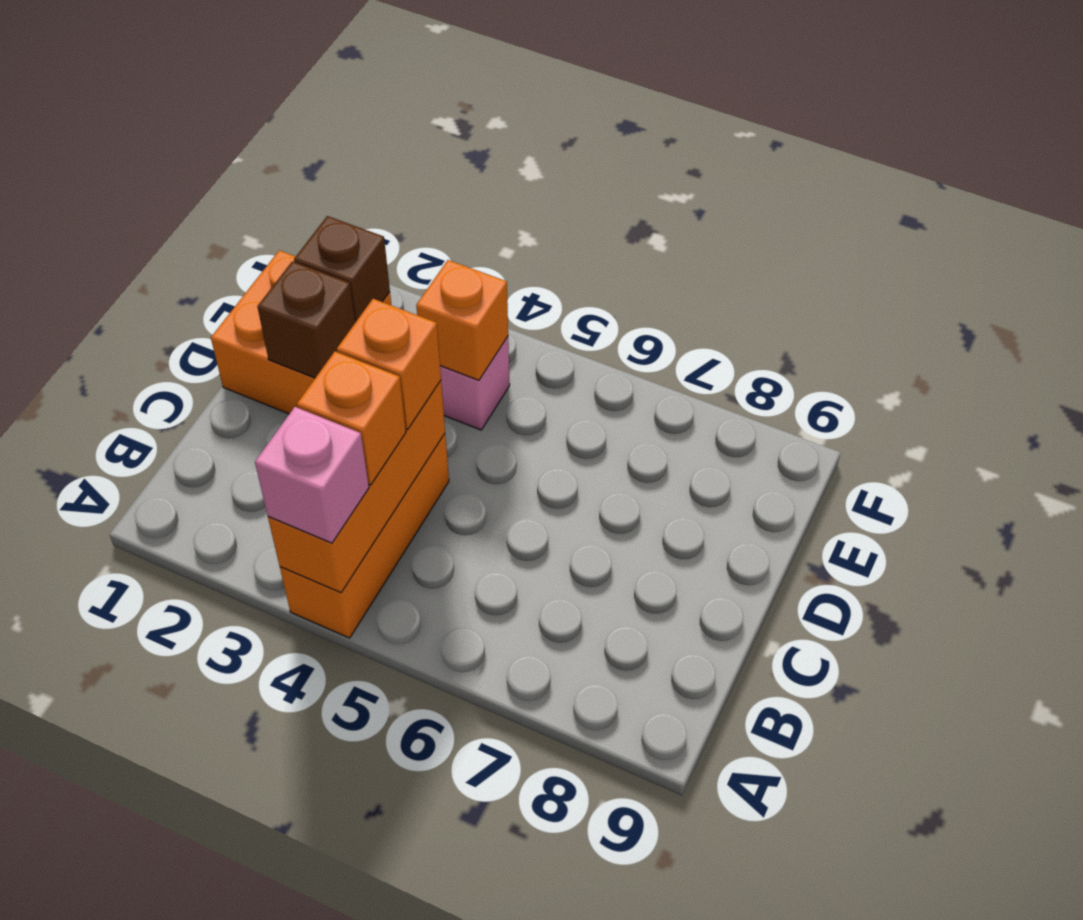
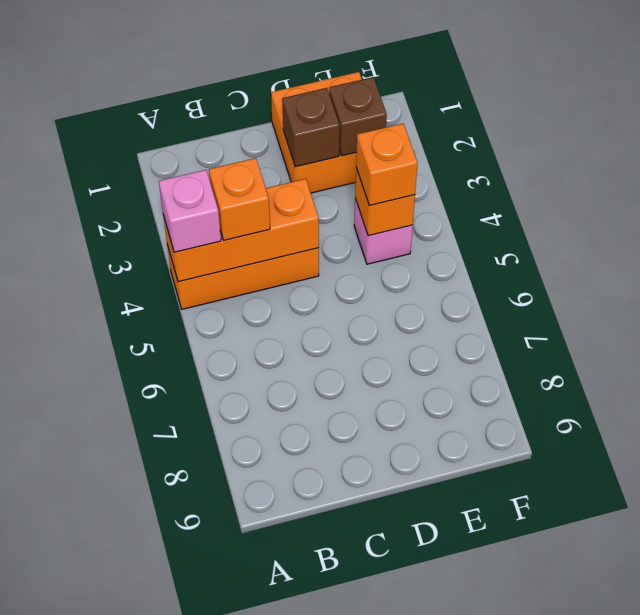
orange brick C4 level 3 -> orange brick E4 level 3

